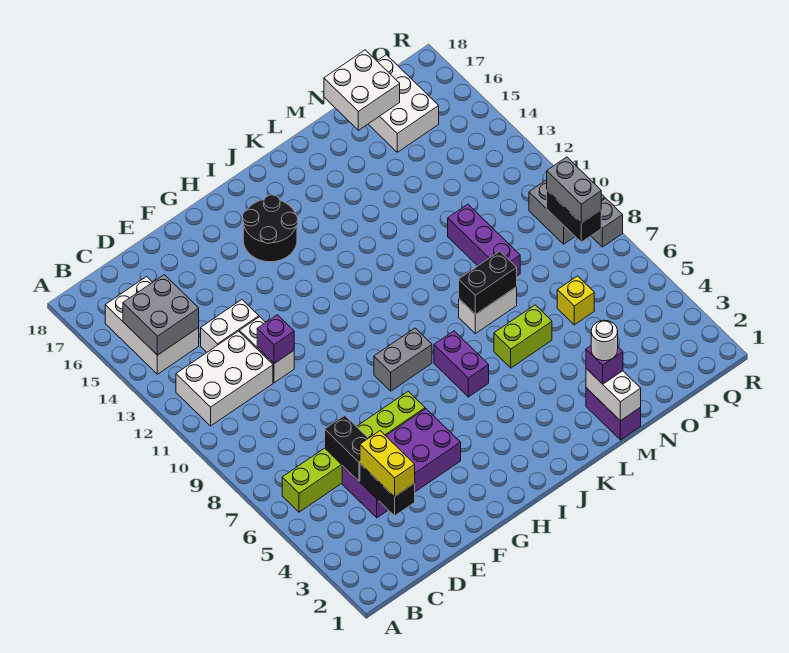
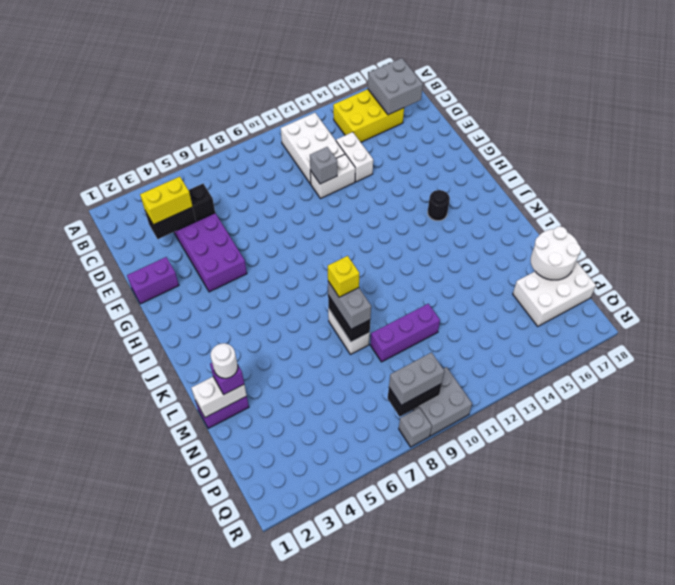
lime brick B6:G6 level 1 -> none
white brick B14:C16 level 1 -> yellow brick B14:C16 level 1
grey brick B14:C15 level 2 -> grey brick B16:C17 level 2
black brick D5:D6 level 2 -> black brick D5 level 2
purple brick E11 level 2 -> grey brick E11 level 2
grey brick H8:I8 level 1 -> grey brick L8:M8 level 3
black round brick H15:I16 level 1 -> black round brick I15 level 1
purple brick J6:J7 level 1 -> purple brick F1:F2 level 1
lime brick L6:M6 level 1 -> none
white brick N17:O18 level 2 -> white round brick N17:O18 level 2
yellow brick O6 level 1 -> yellow brick L8 level 4

